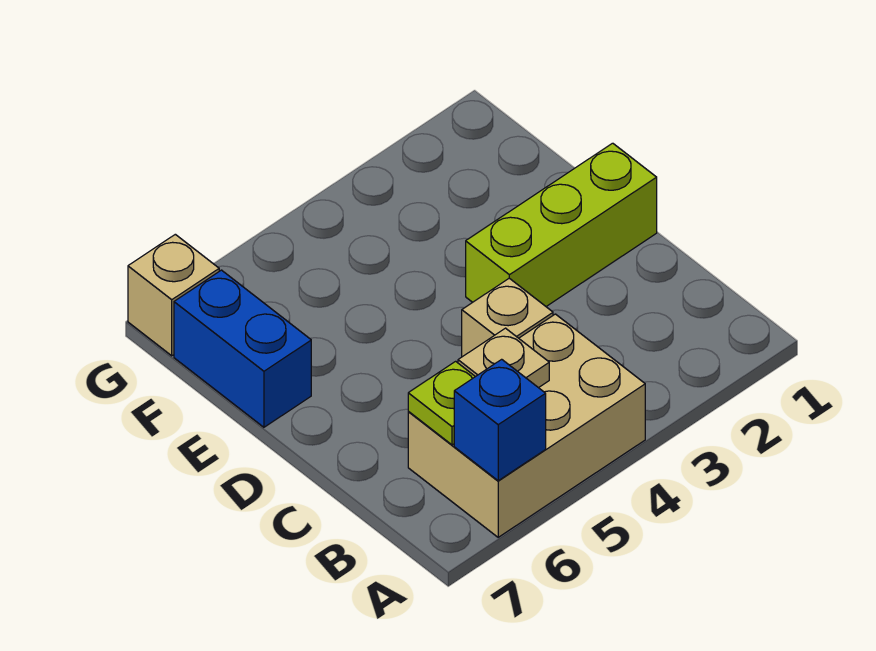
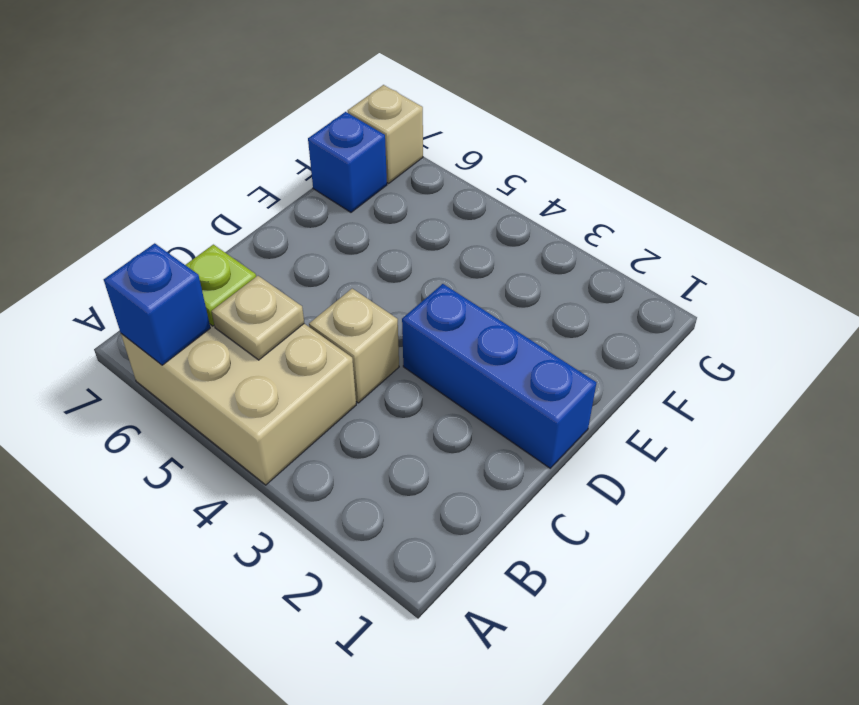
lime brick D1:D3 level 1 -> blue brick D1:D3 level 1
blue brick E7:F7 level 1 -> blue brick F7 level 1

